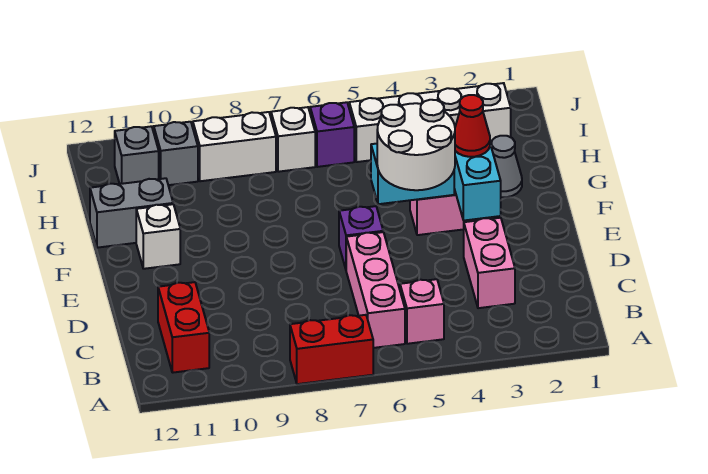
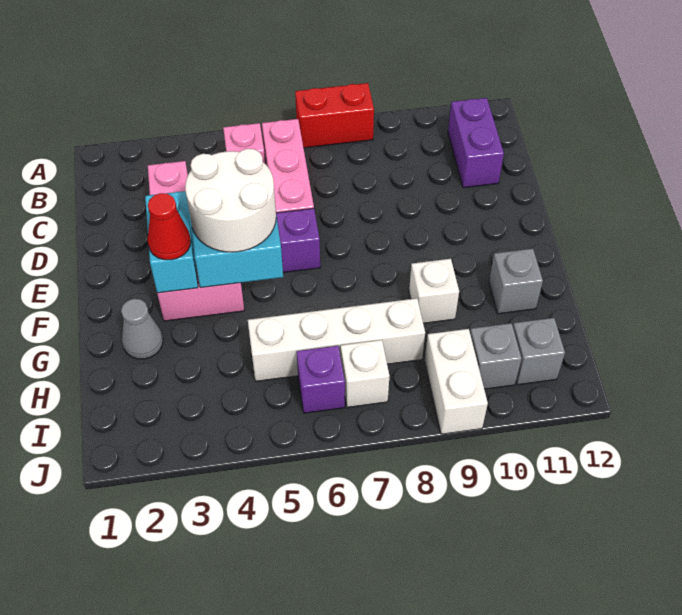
red brick B11:C11 level 1 -> purple brick B11:C11 level 1
white brick F11 level 1 -> white brick G9 level 1
grey brick G11:G12 level 1 -> grey brick G11 level 1
white brick I2:I5 level 1 -> white brick H5:H8 level 1
white brick I8:I9 level 1 -> white brick I9:J9 level 1

